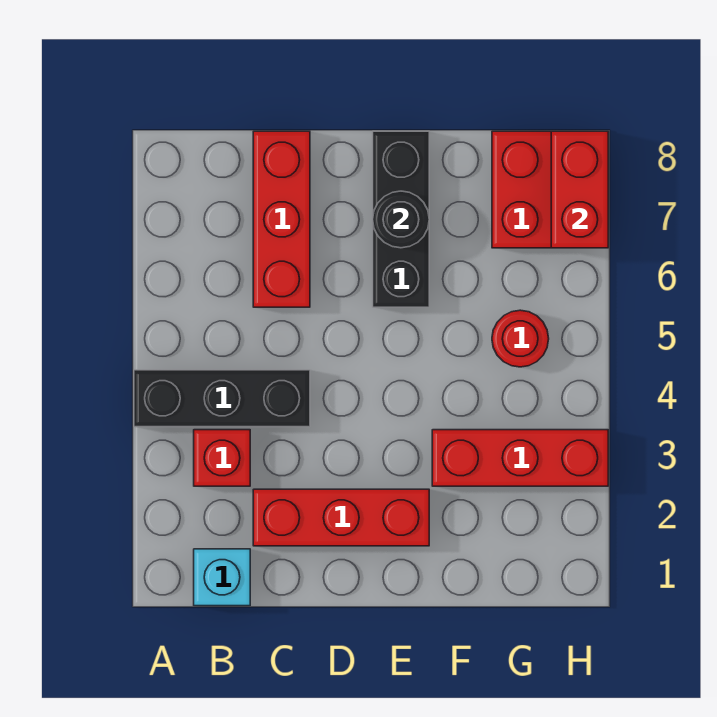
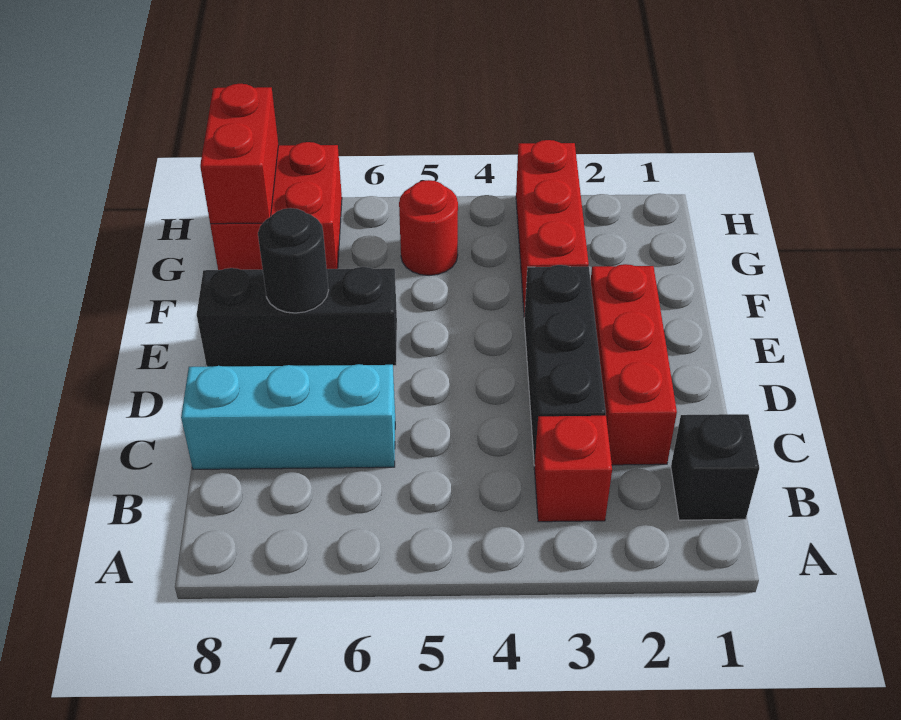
black brick A4:C4 level 1 -> black brick C3:E3 level 1
cyan brick B1 level 1 -> black brick B1 level 1
red brick C6:C8 level 1 -> cyan brick C6:C8 level 1
red brick H7:H8 level 2 -> red brick G8:H8 level 2

